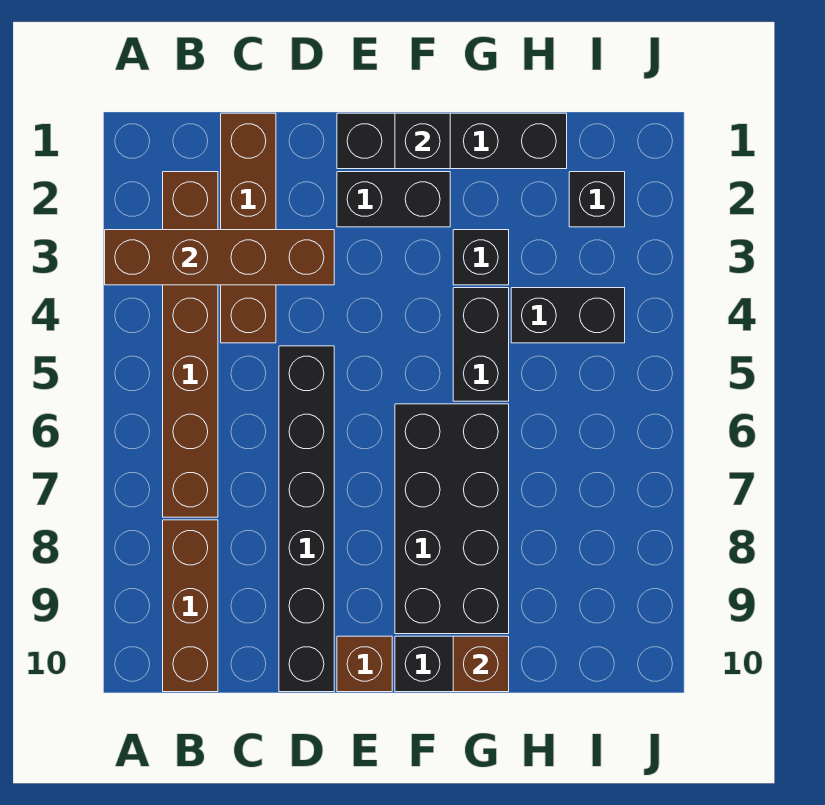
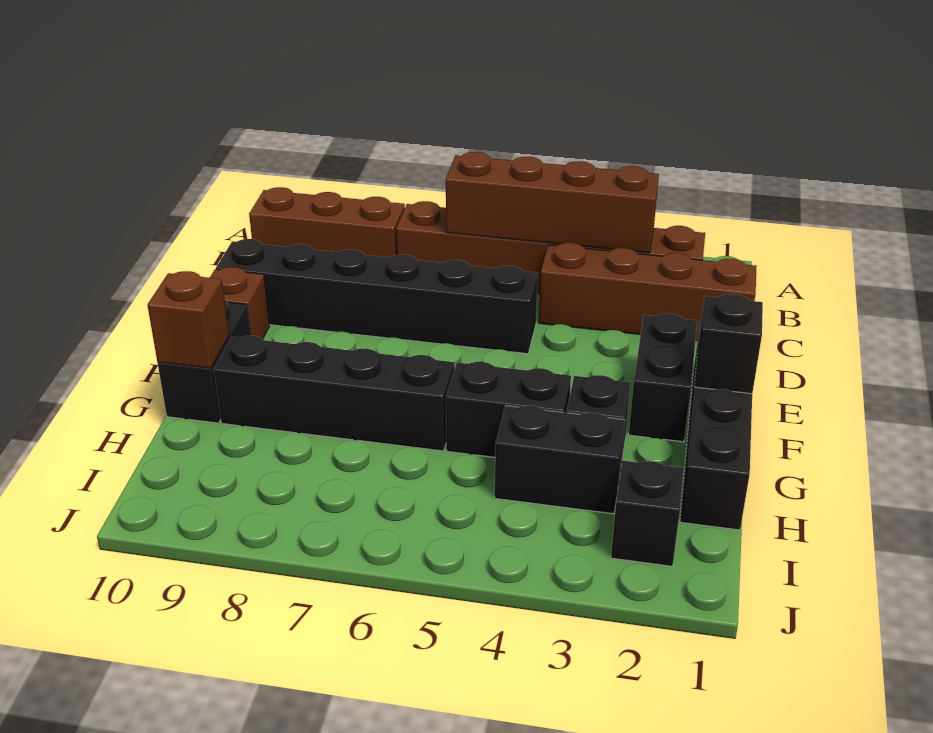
brown brick A3:D3 level 2 -> brown brick B3:B6 level 2
black brick F6:G9 level 1 -> black brick G6:G9 level 1
black brick H4:I4 level 1 -> black brick H3:H4 level 1

